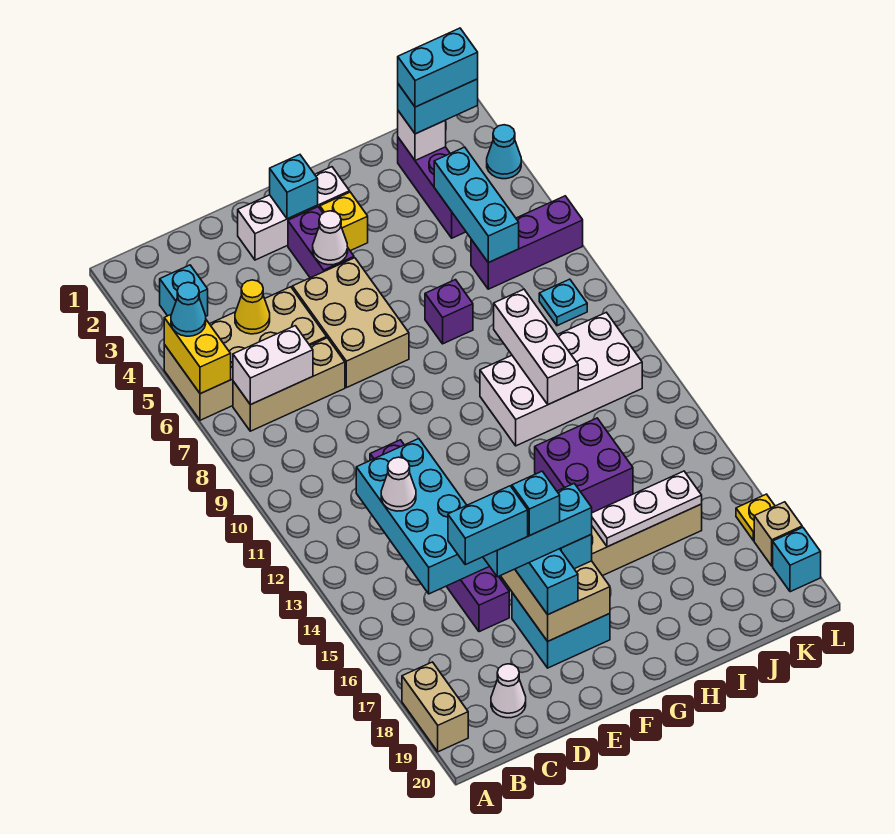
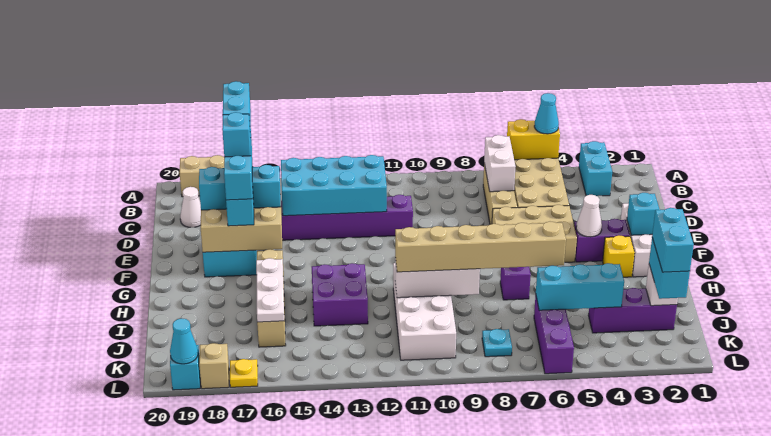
cyan brick B3 level 1 -> cyan brick A3:B3 level 1
yellow cone C5 level 2 -> none
white cone C13 level 3 -> none
none -> tan brick I6:I11 level 3
cyan cone L3 level 1 -> cyan cone L19 level 2

